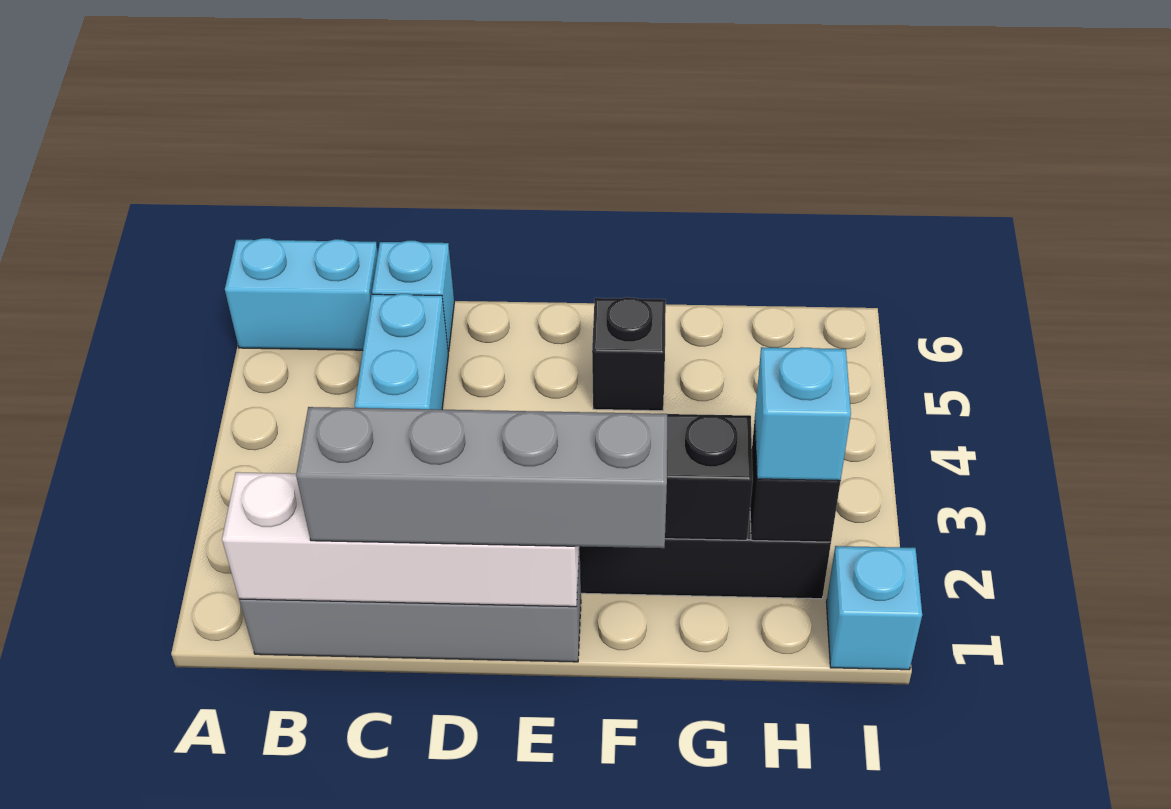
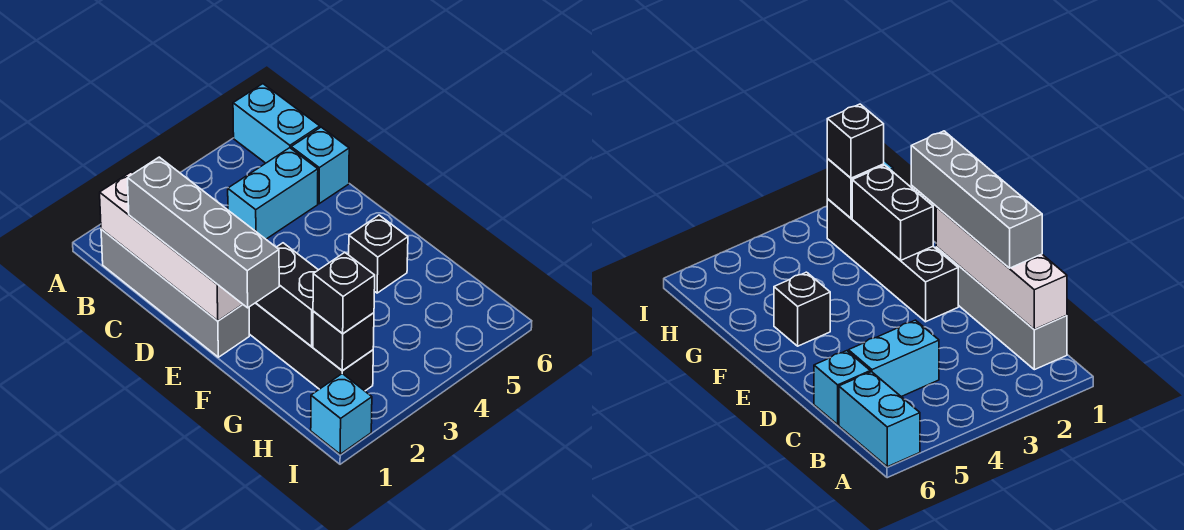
cyan brick H2 level 3 -> black brick H2 level 3

